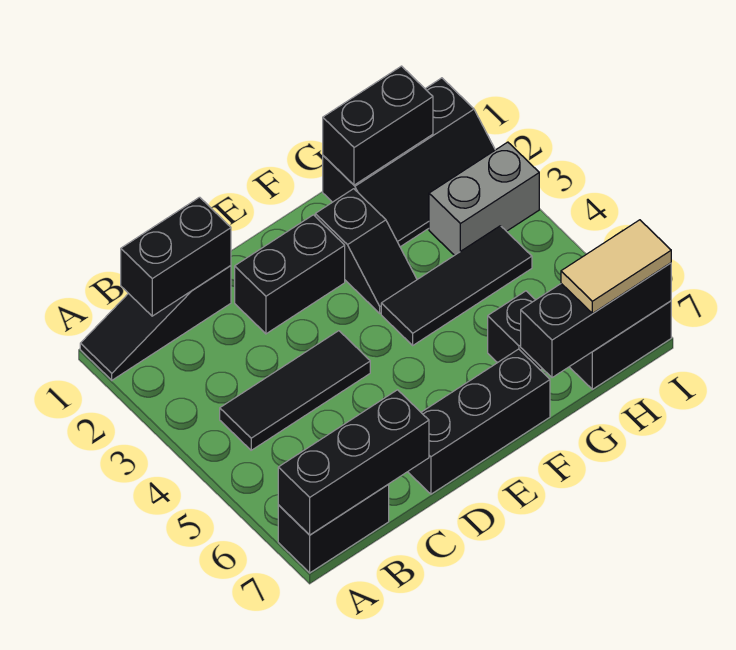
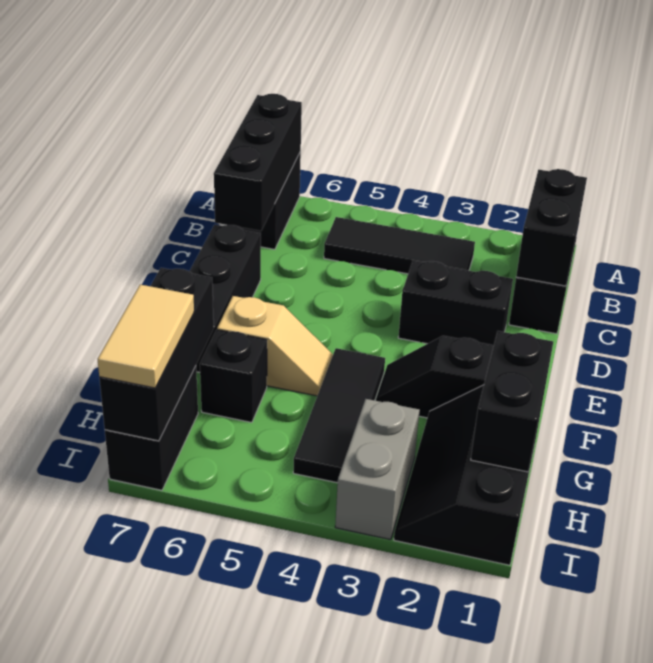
black tile B4:D4 level 1 -> black tile B3:B5 level 1
black brick D2:E2 level 1 -> black brick D2:D3 level 1
none -> tan slope F5:F6 level 1 top 6

